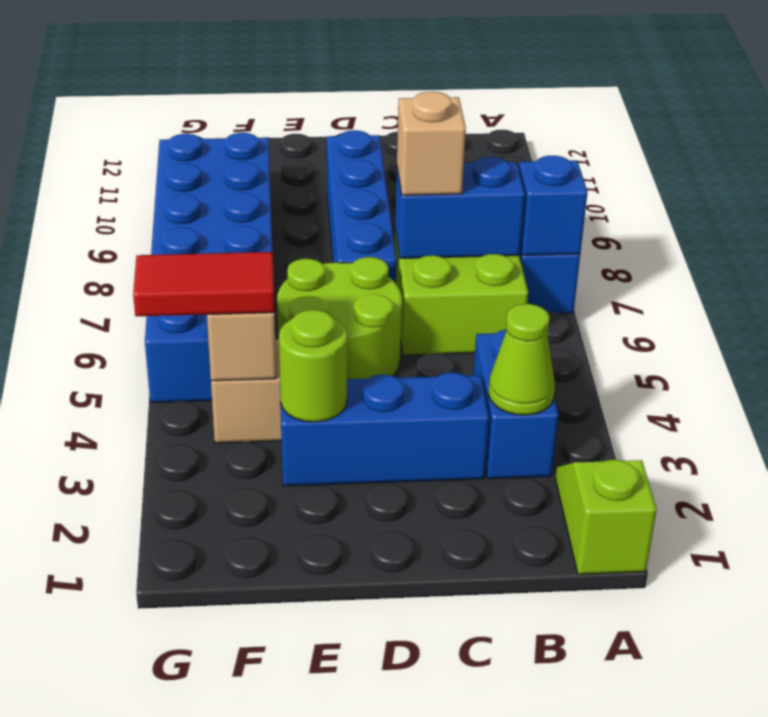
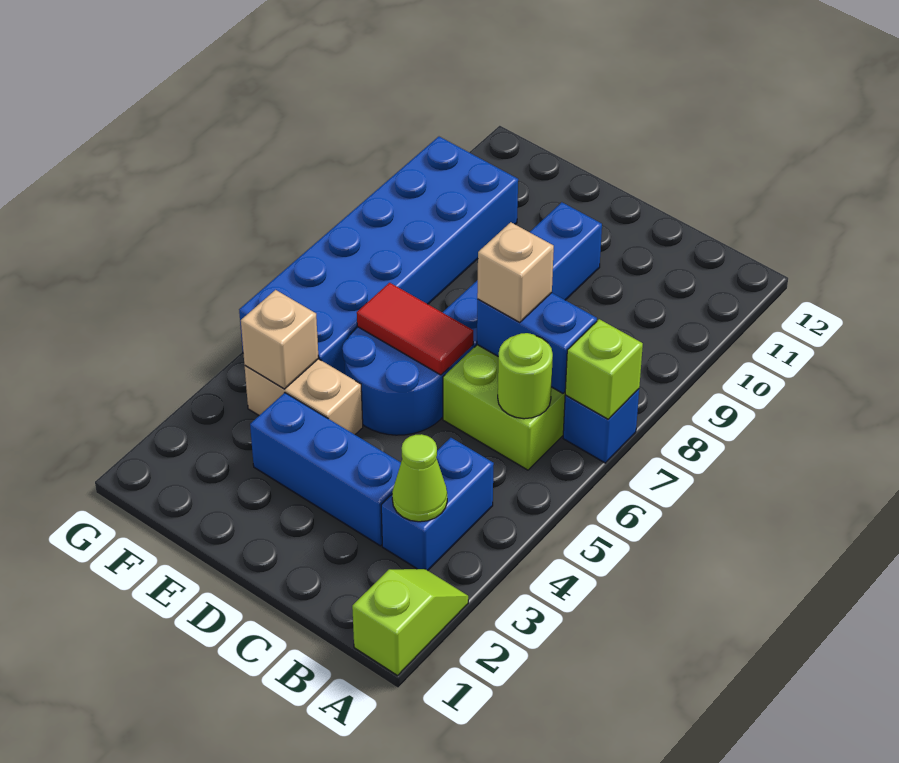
blue brick A7 level 2 -> lime brick A7 level 2
lime round brick D5:E6 level 1 -> blue round brick D5:E6 level 1
lime round brick E3 level 2 -> lime round brick B6 level 2
red tile F4:G4 level 3 -> red tile D6:E6 level 2

